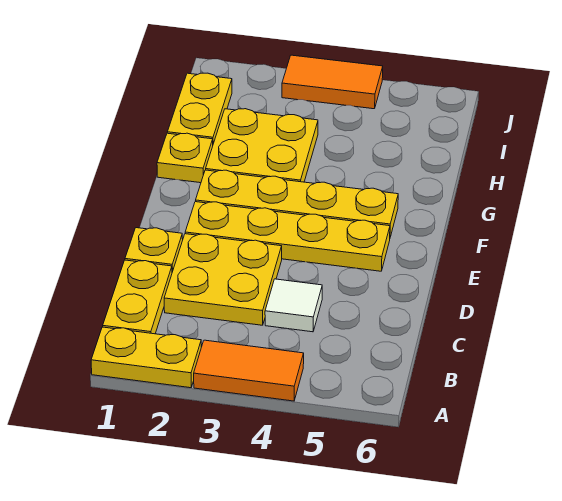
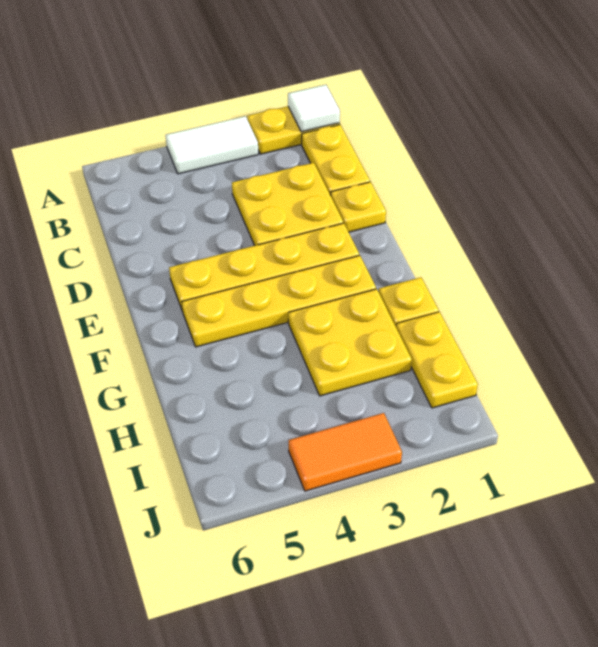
orange tile A3:A4 level 1 -> white tile A3:A4 level 1
white tile C4 level 1 -> white tile A1 level 2

